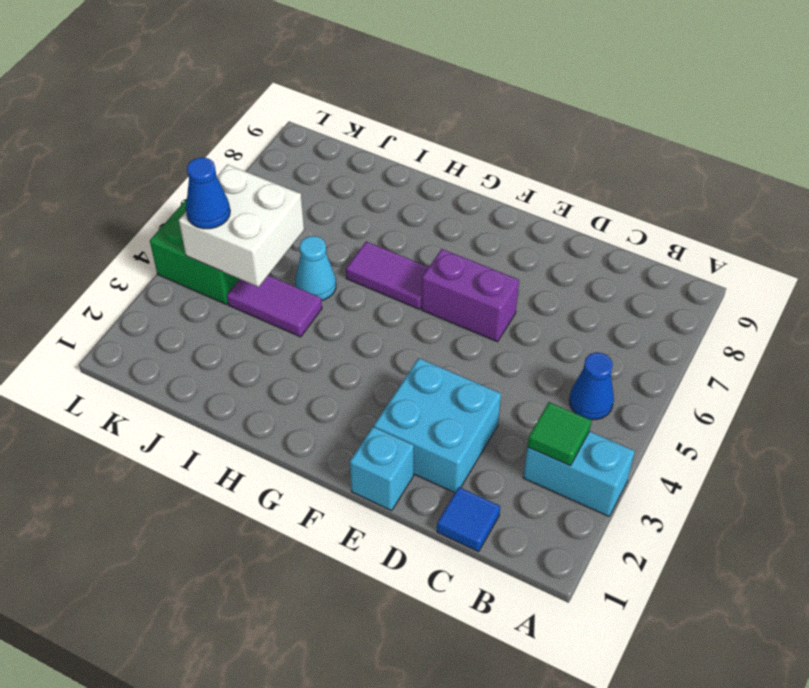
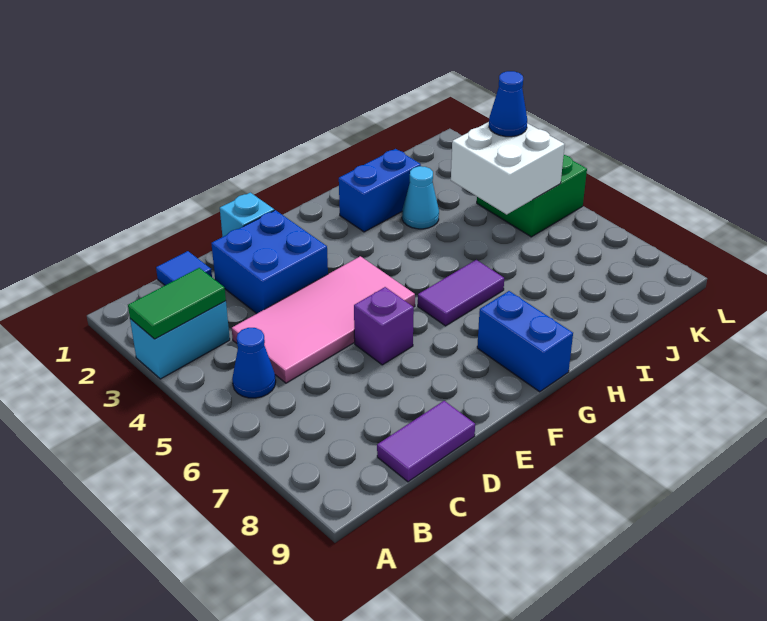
green tile B3 level 2 -> green tile A3:B3 level 2
none -> pink tile C4:F5 level 1
cyan brick D2:E3 level 1 -> blue brick D2:E3 level 1
purple brick E6:F6 level 1 -> purple brick E6 level 1
none -> blue brick G8:G9 level 1
none -> blue brick H2:I2 level 1
purple tile I4:J4 level 1 -> purple tile C9:D9 level 1
cyan cone I5 level 1 -> cyan cone I3 level 1

